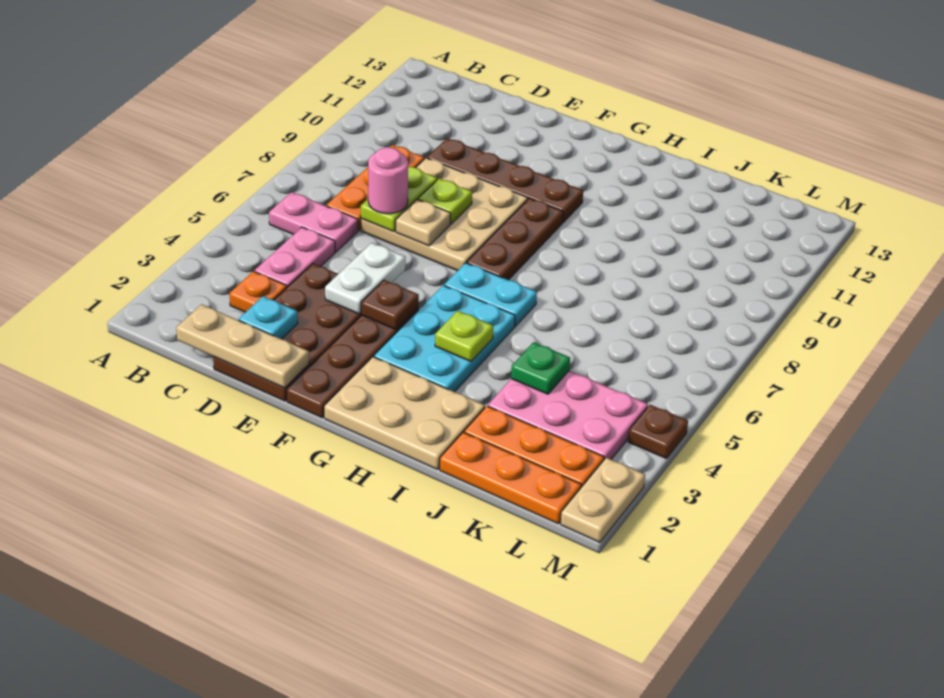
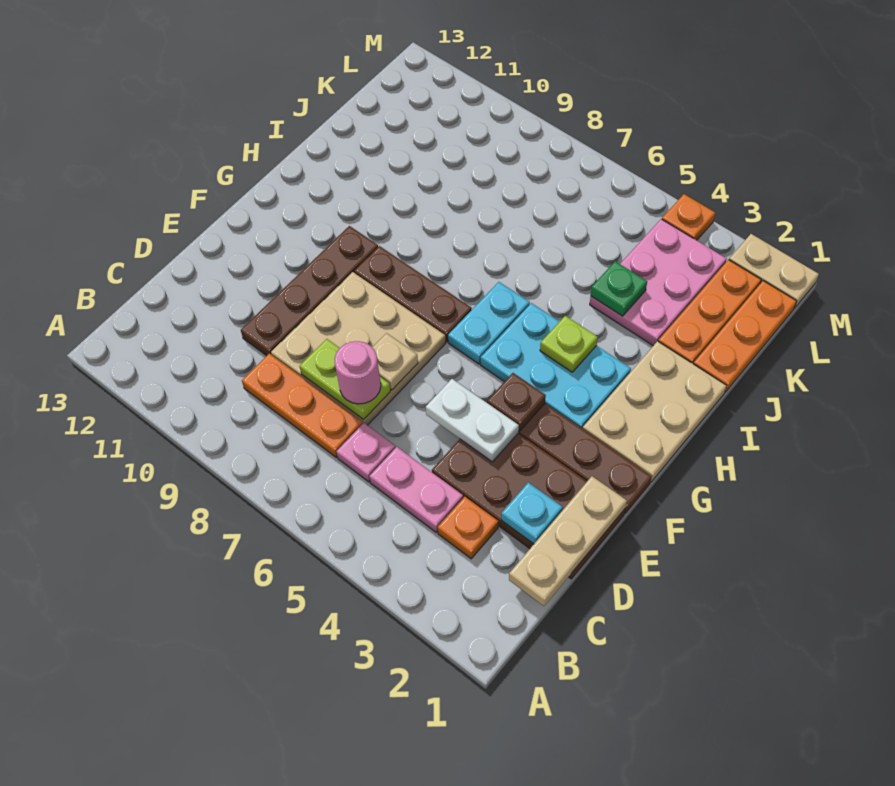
pink plate B6:C6 level 1 -> pink plate C6 level 1
lime plate E8 level 2 -> none
brown plate M4 level 1 -> orange plate M4 level 1

